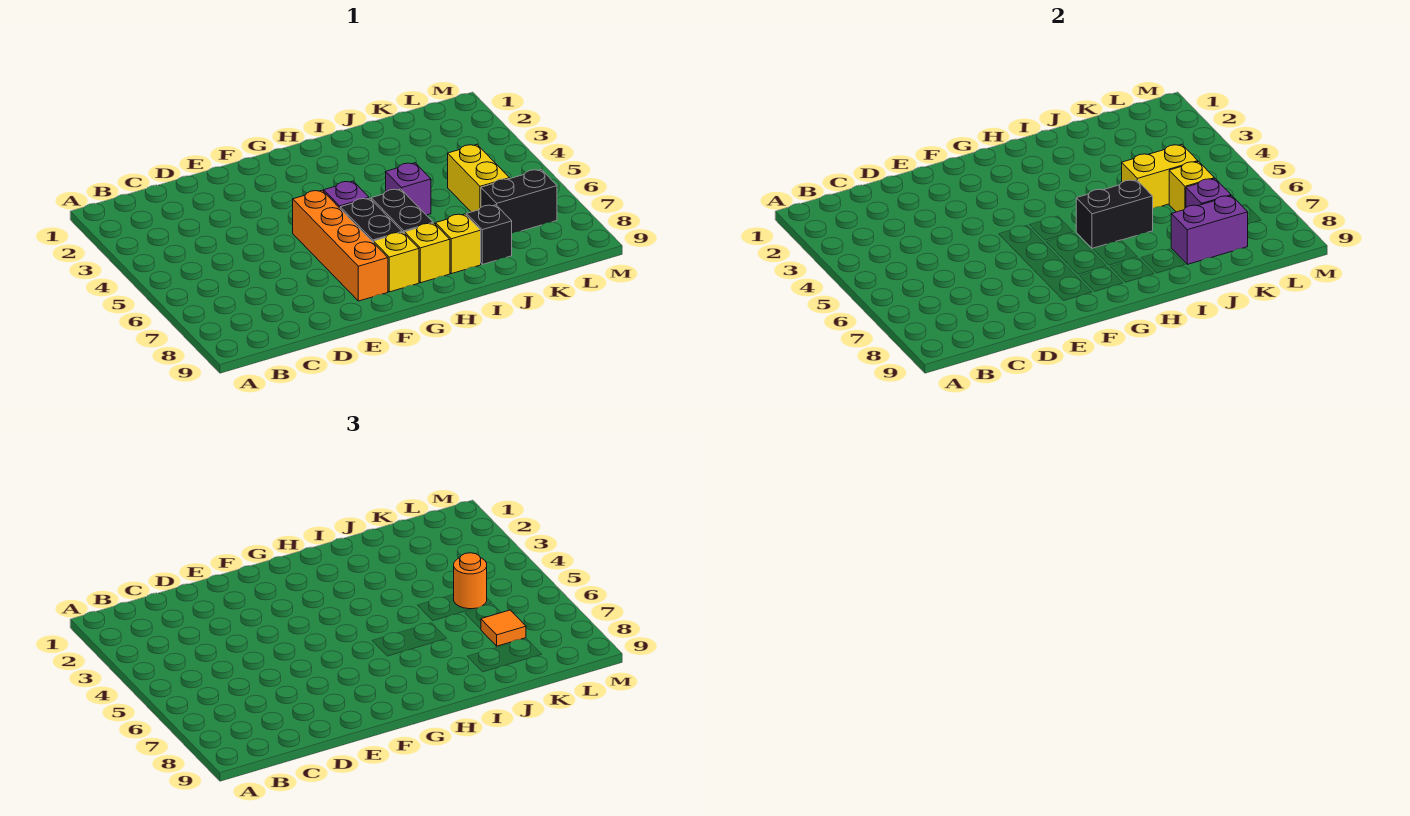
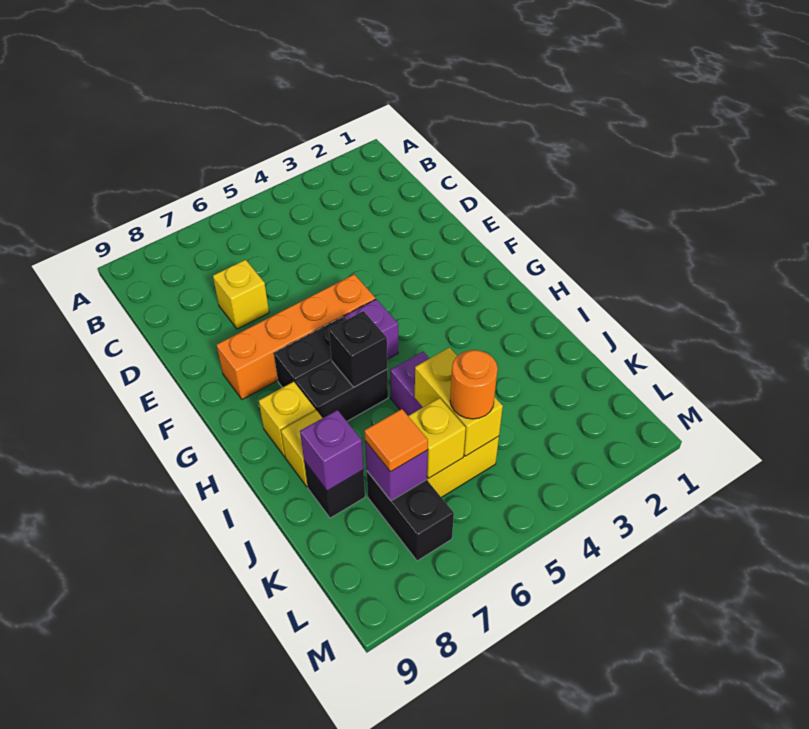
yellow brick G8 level 1 -> yellow brick D7 level 1
black brick H6:I6 level 2 -> black brick H6 level 2
purple brick J8:K8 level 2 -> purple brick J8 level 2

